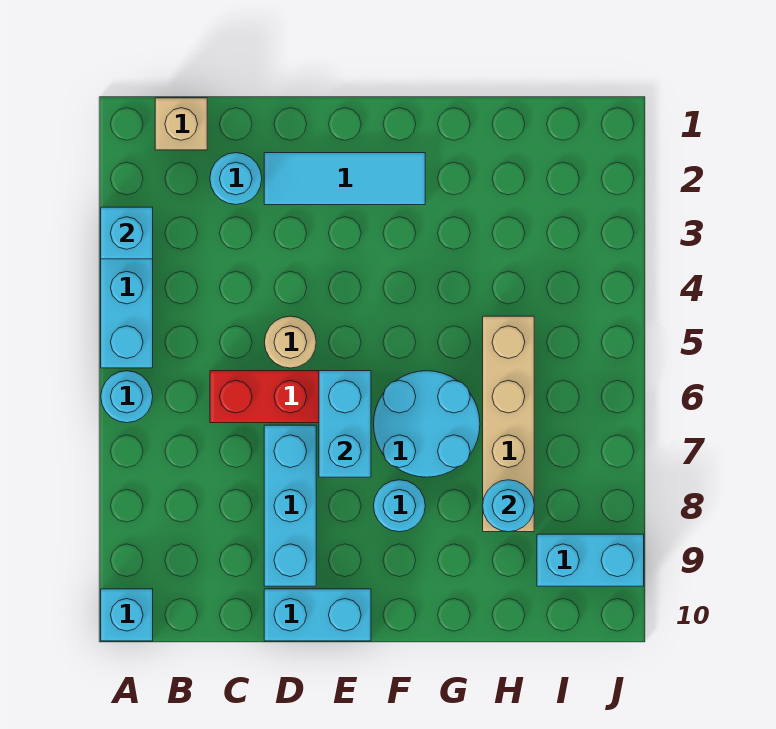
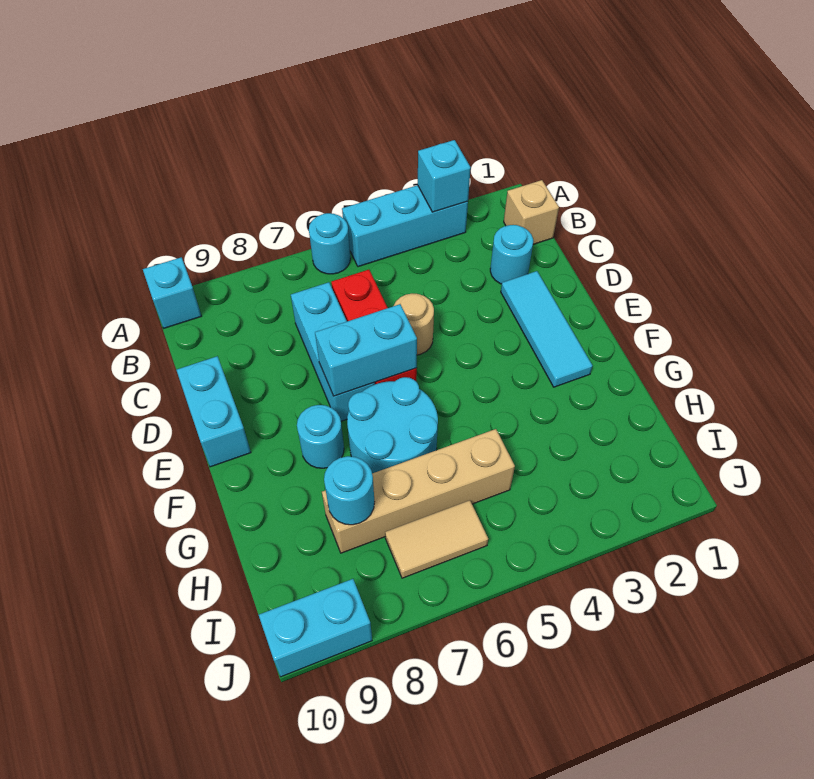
cyan brick D7:D9 level 1 -> cyan brick C7:E7 level 1
none -> tan tile I6:I7 level 1
cyan brick I9:J9 level 1 -> cyan brick J9:J10 level 1

